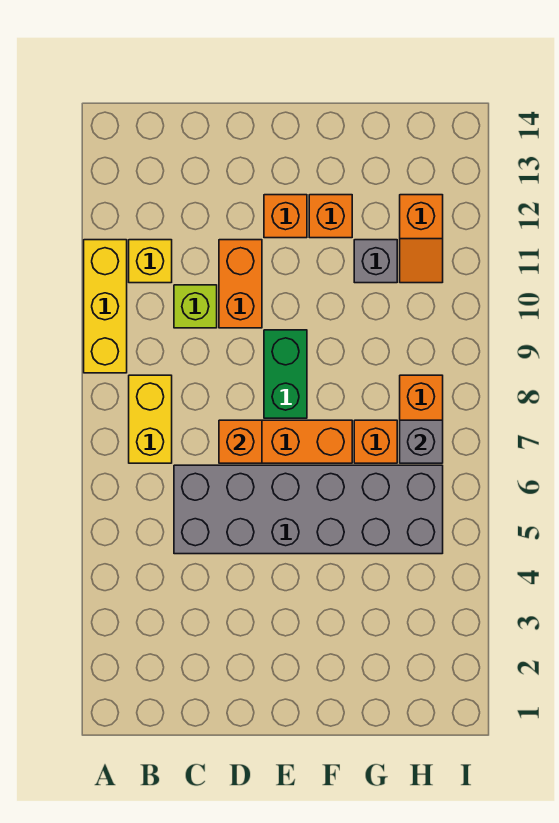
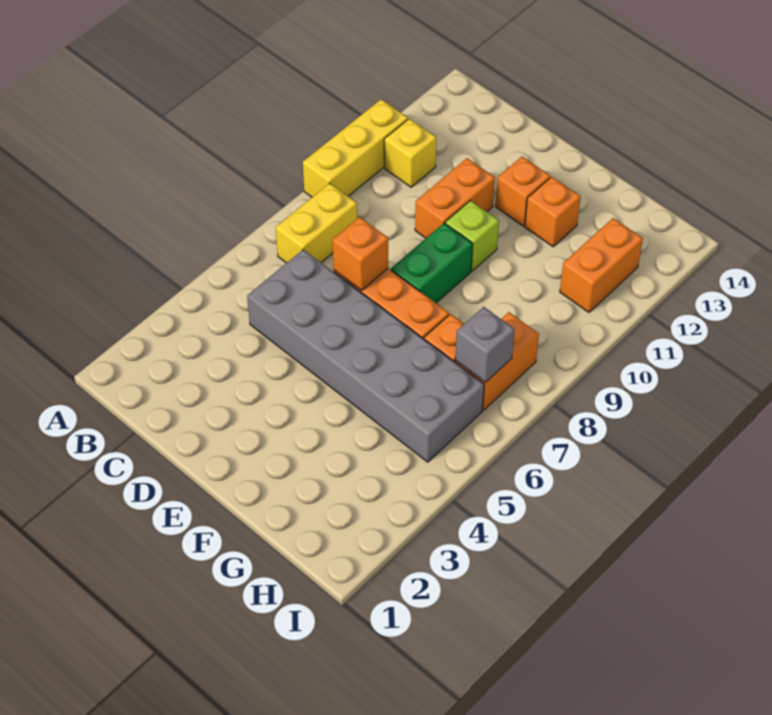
lime brick C10 level 1 -> lime brick E10 level 1
grey brick G11 level 1 -> none
orange slope H11:H12 level 1 top 12 -> orange brick H11:H12 level 1

